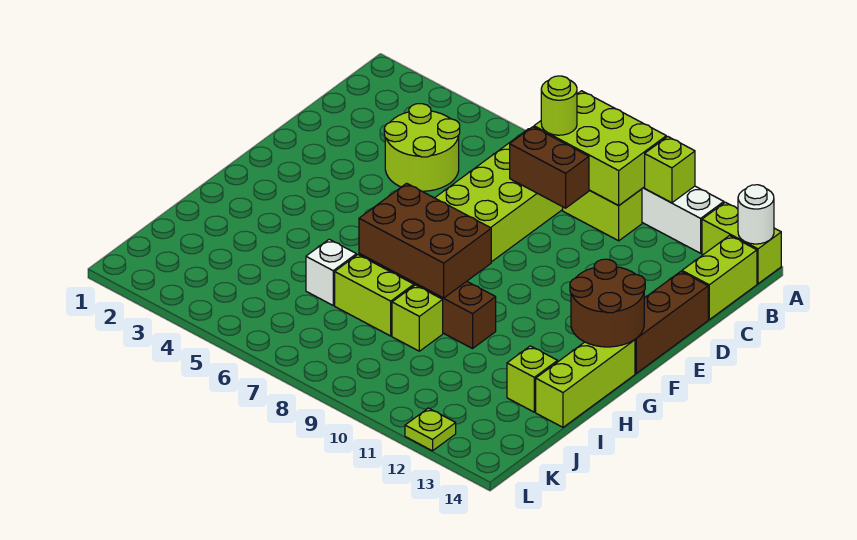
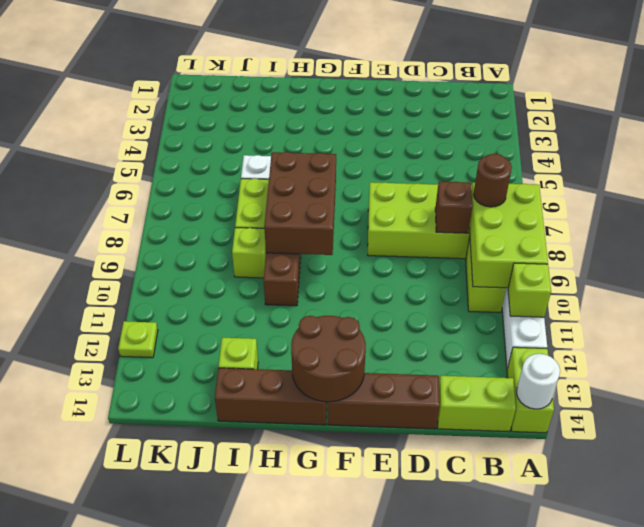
lime round brick B8 level 3 -> brown round brick B8 level 3
lime round brick C4:D5 level 1 -> none
brown brick C8:C9 level 2 -> brown brick C8 level 2
lime brick G14:I14 level 1 -> brown brick G14:I14 level 1

